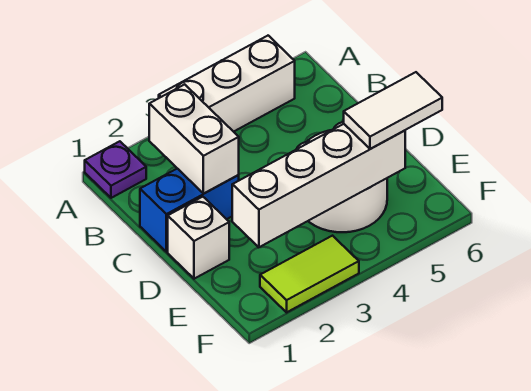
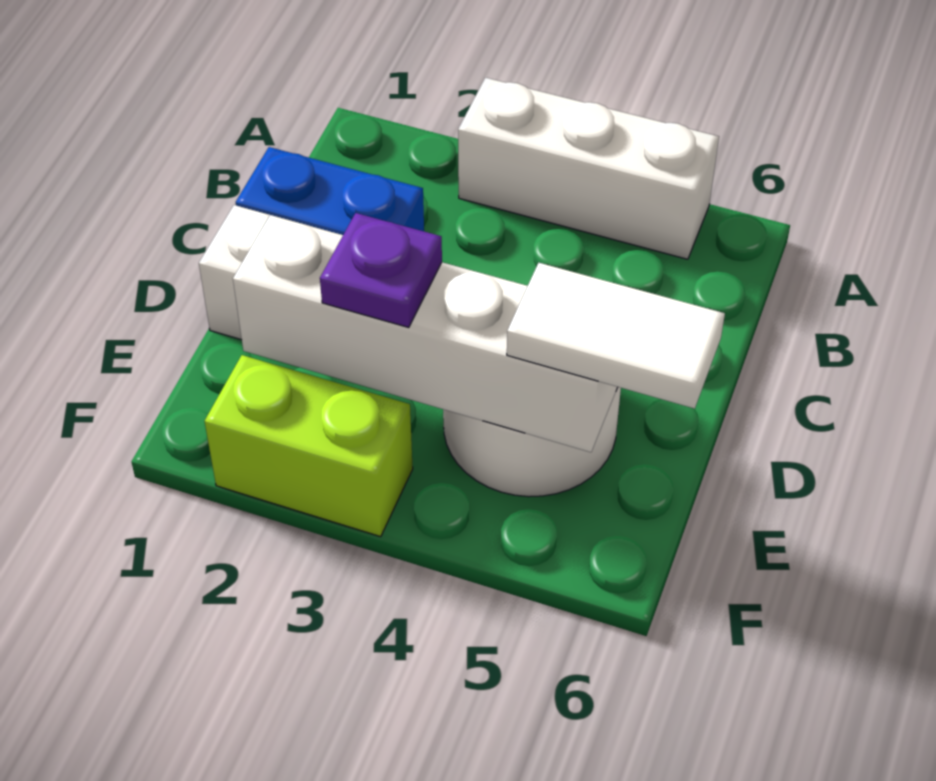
purple plate A1 level 1 -> purple plate E3 level 3
white brick B2:C2 level 2 -> none
lime tile F2:F3 level 1 -> lime brick F2:F3 level 1

